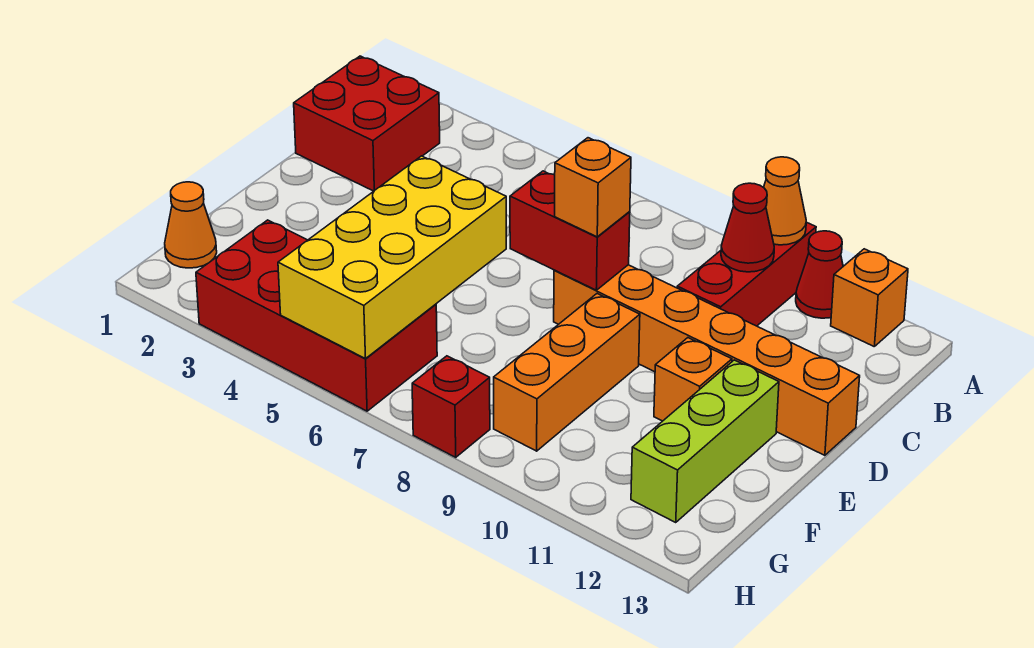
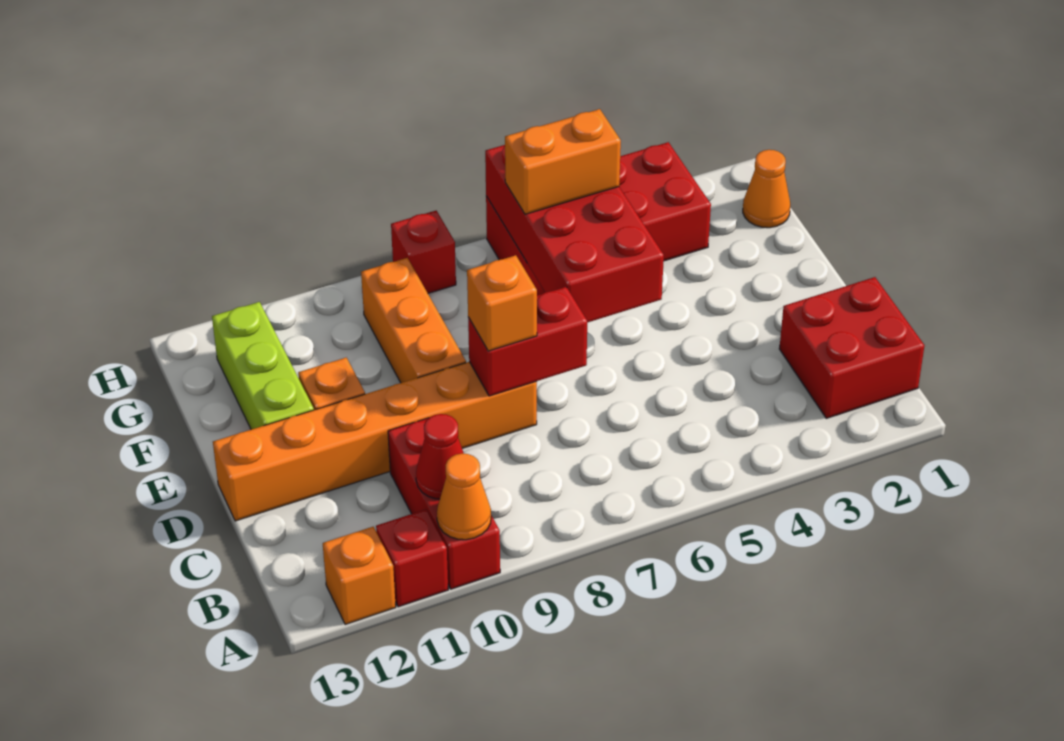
red cone A11 level 1 -> red brick A11 level 1
yellow brick E5:H6 level 2 -> red brick E5:H6 level 2
none -> orange brick G5:G6 level 3

